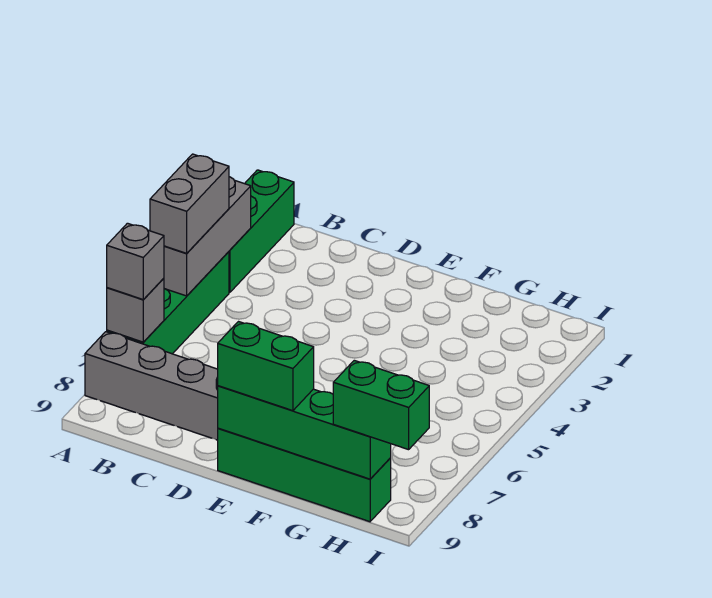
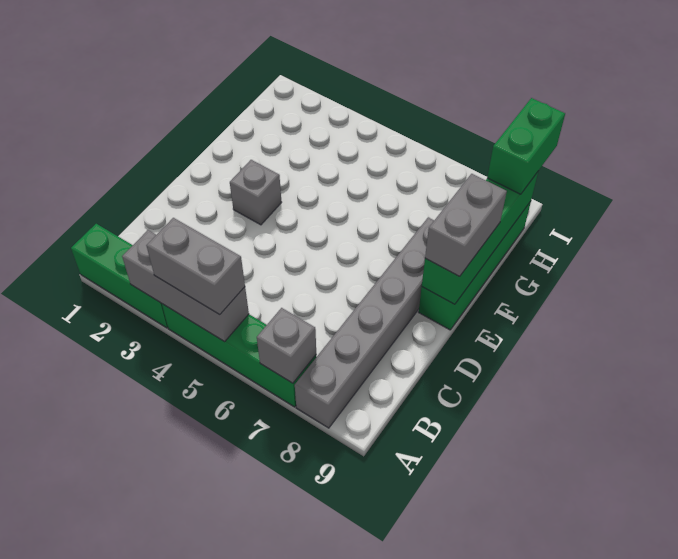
grey brick A7 level 3 -> grey brick E3 level 1
green brick E9:F9 level 3 -> grey brick E9:F9 level 3

